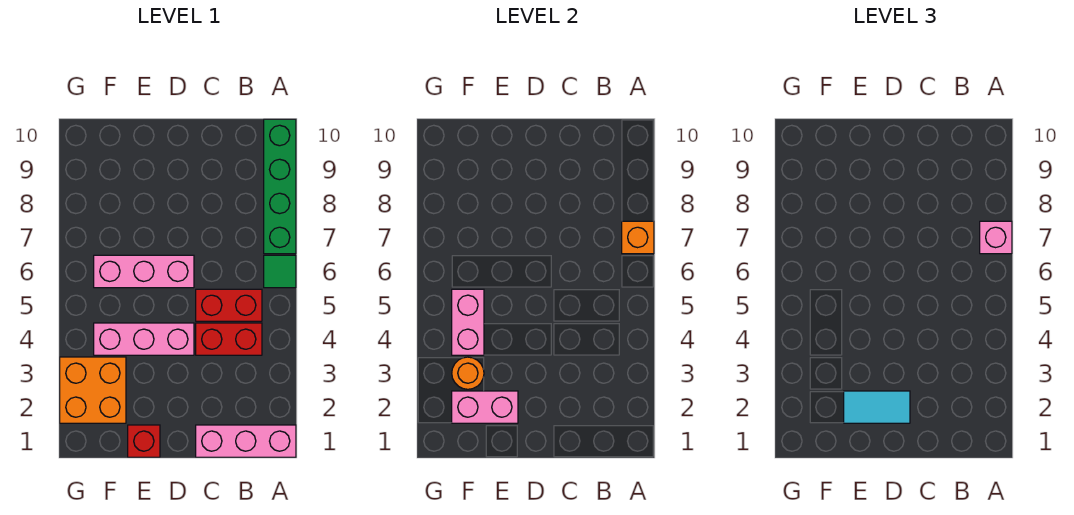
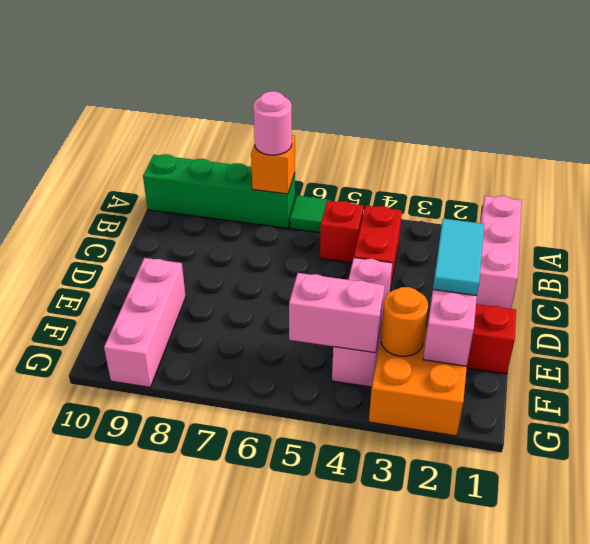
pink brick A7 level 3 -> pink round brick A7 level 3
red brick B5:C5 level 1 -> red brick B5 level 1
pink brick D6:F6 level 1 -> pink brick E9:G9 level 1

